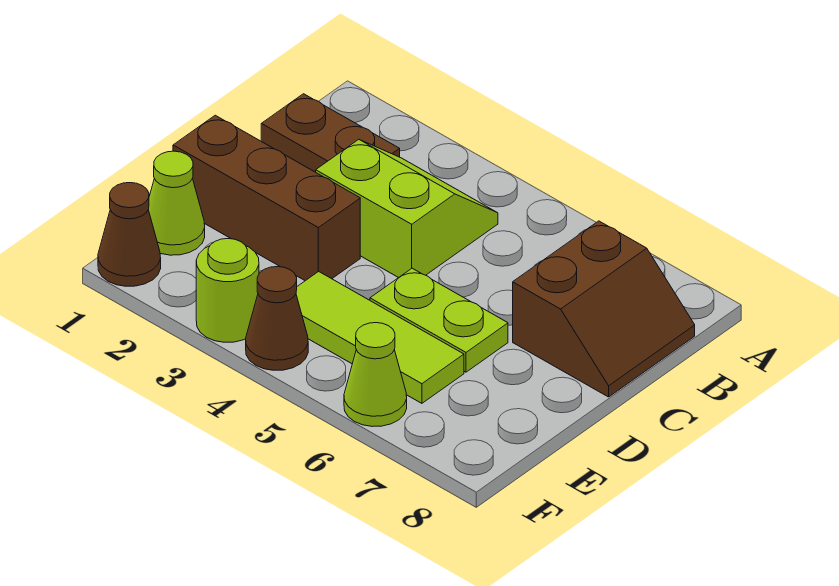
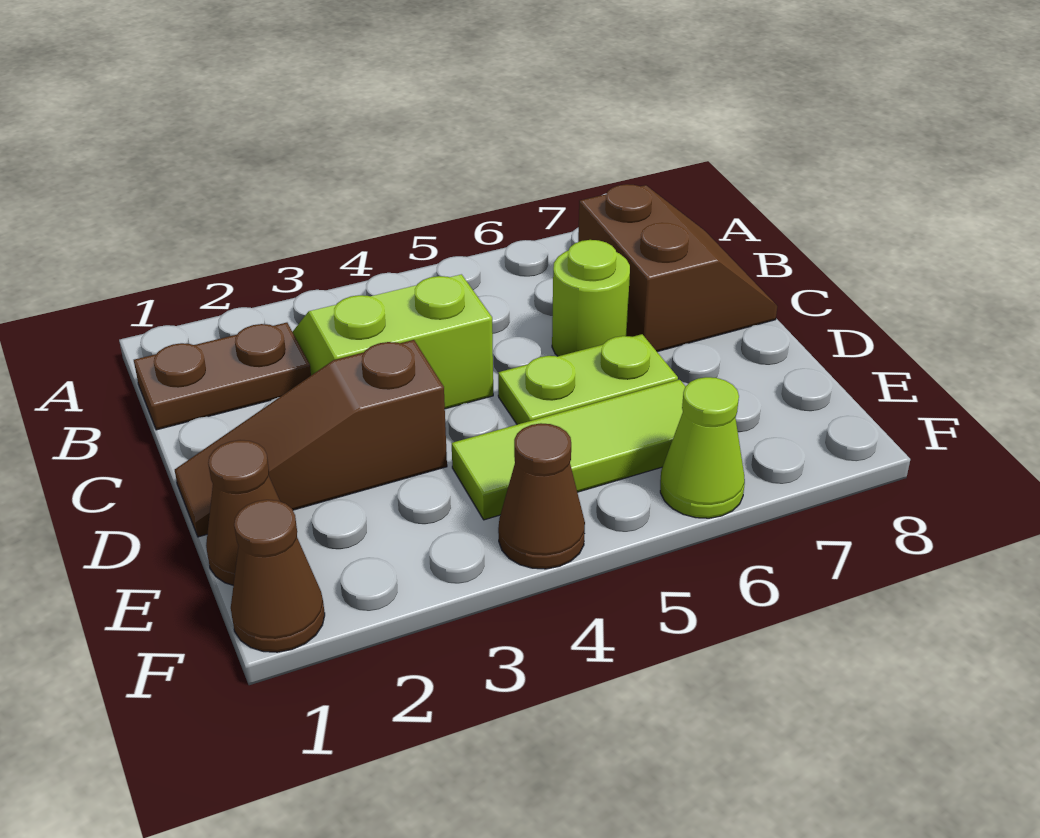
brown brick D1:D3 level 1 -> brown slope D1:D3 level 1 top 3
lime cone E1 level 1 -> brown cone E1 level 1
lime round brick F3 level 1 -> lime round brick C6 level 1

